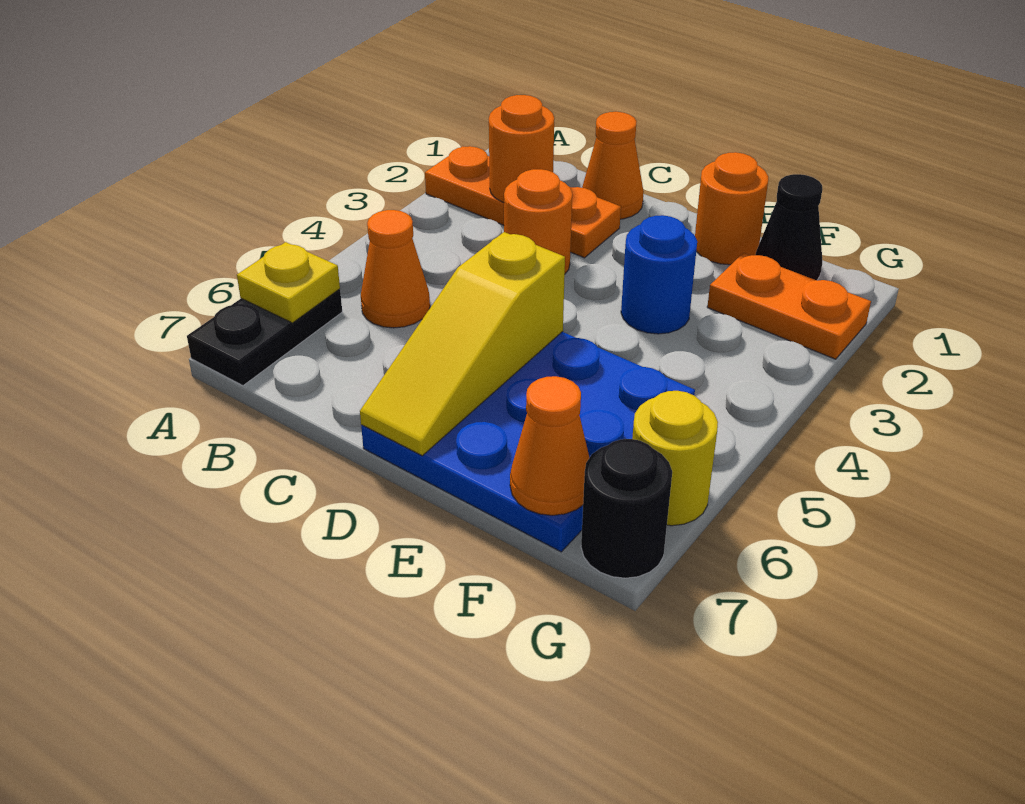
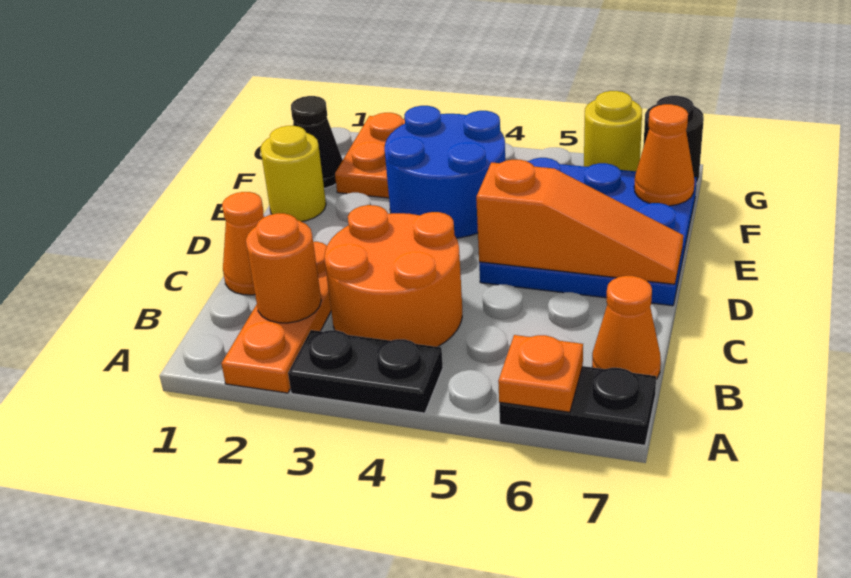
none -> black plate A3:A4 level 1
yellow plate A6 level 2 -> orange plate A6 level 2
orange cone B5 level 1 -> orange cone B7 level 1
orange round brick C3 level 1 -> orange round brick B3:C4 level 1
yellow slope D5:D7 level 2 top 5 -> orange slope D5:D7 level 2 top 5
orange round brick E1 level 1 -> yellow round brick E1 level 1
blue round brick E3 level 1 -> blue round brick E3:F4 level 1

